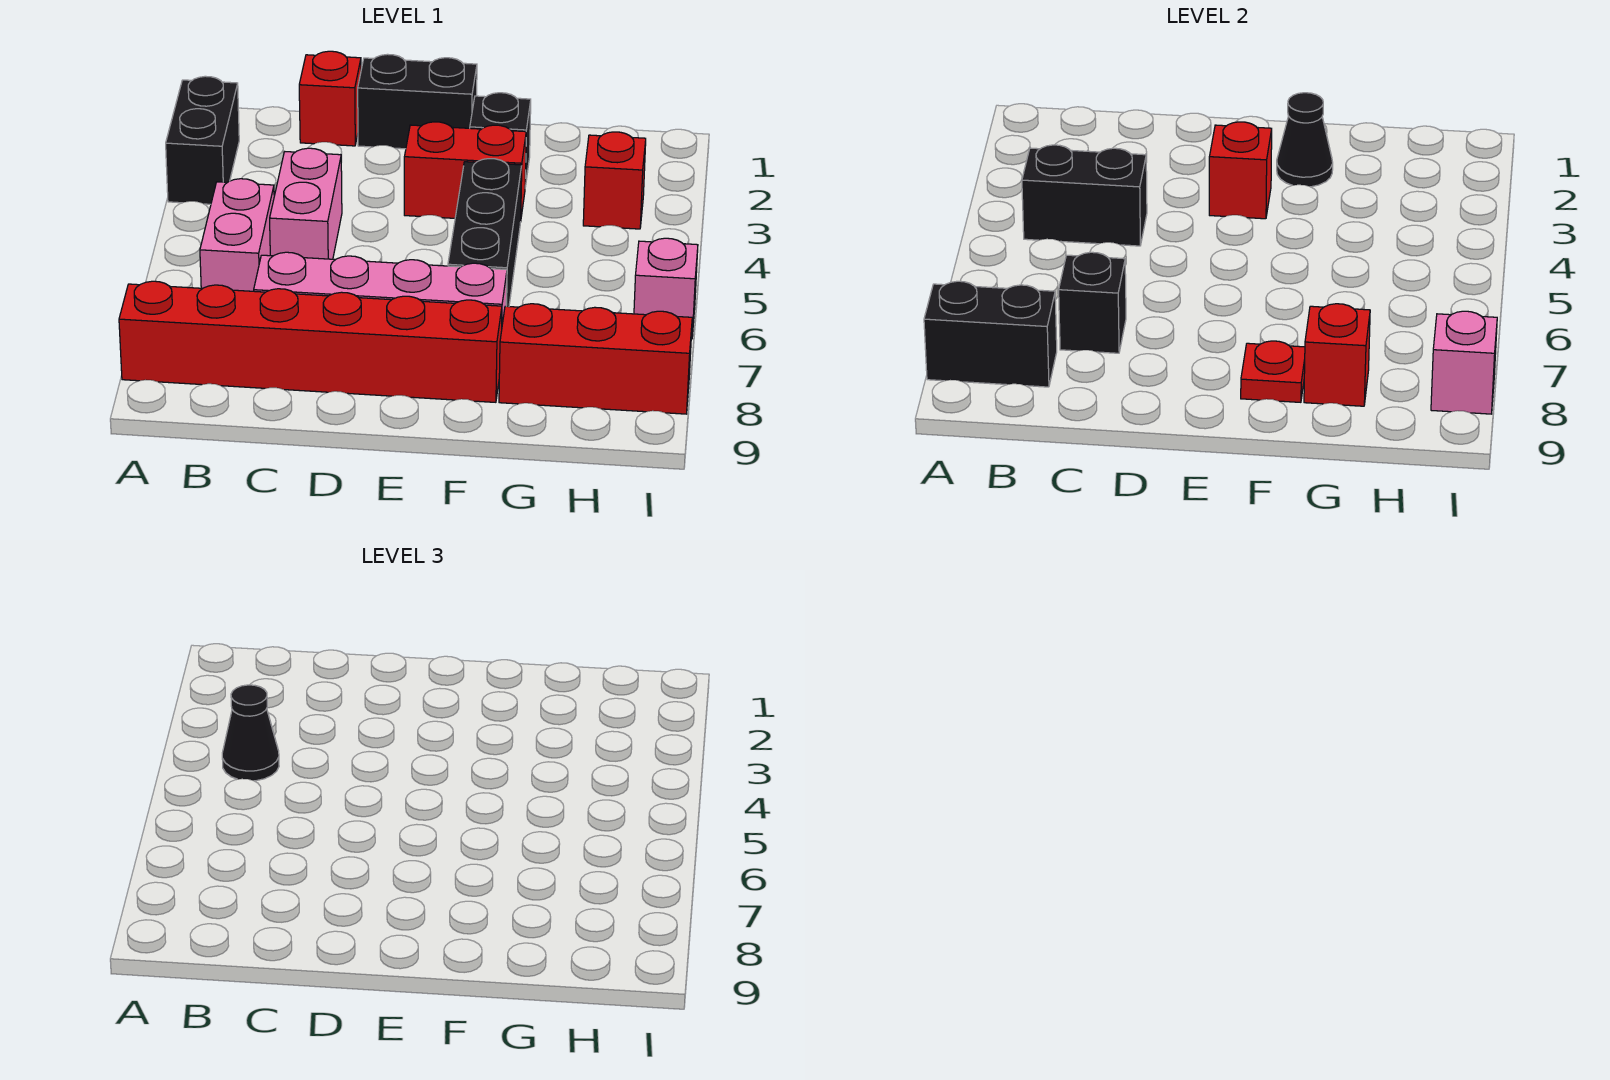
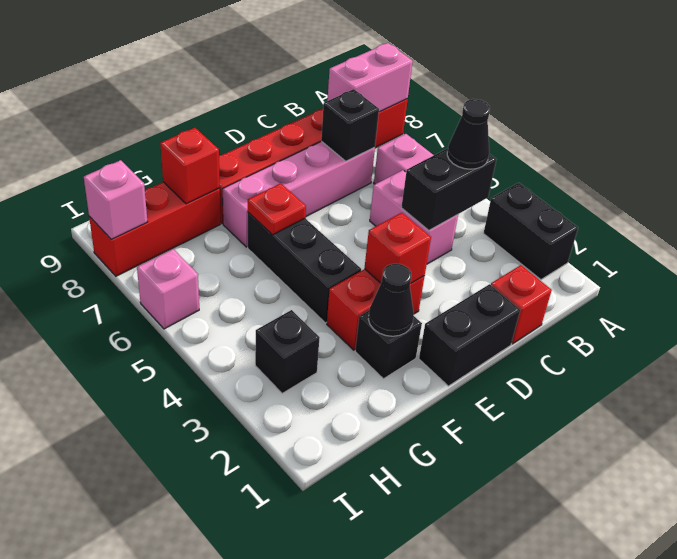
black brick A8:B8 level 2 -> pink brick A8:B8 level 2
red plate F8 level 2 -> red plate F6 level 2
red brick H3 level 1 -> black brick H3 level 1

